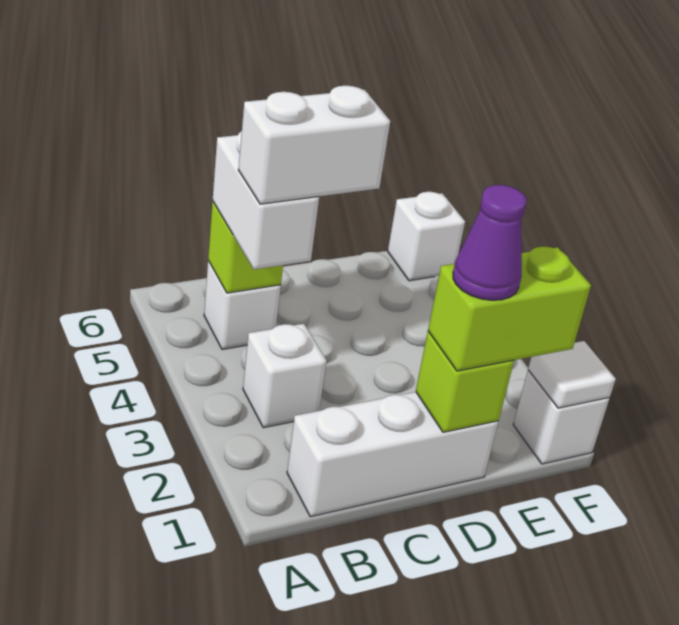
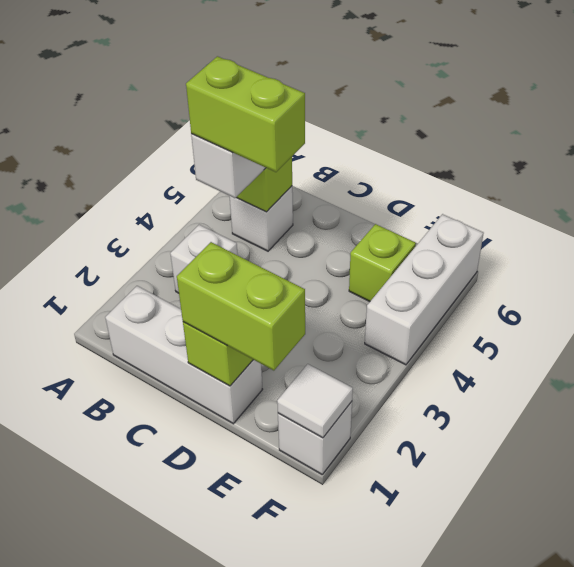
white brick B4:C4 level 4 -> lime brick B4:C4 level 4
purple cone D1 level 4 -> none
none -> lime brick E5 level 1
white brick F6 level 1 -> white brick F4:F6 level 1

